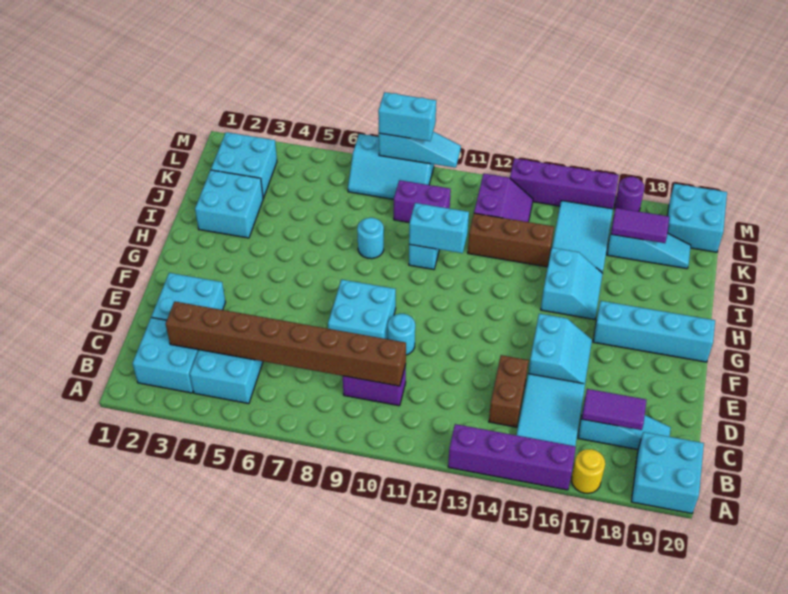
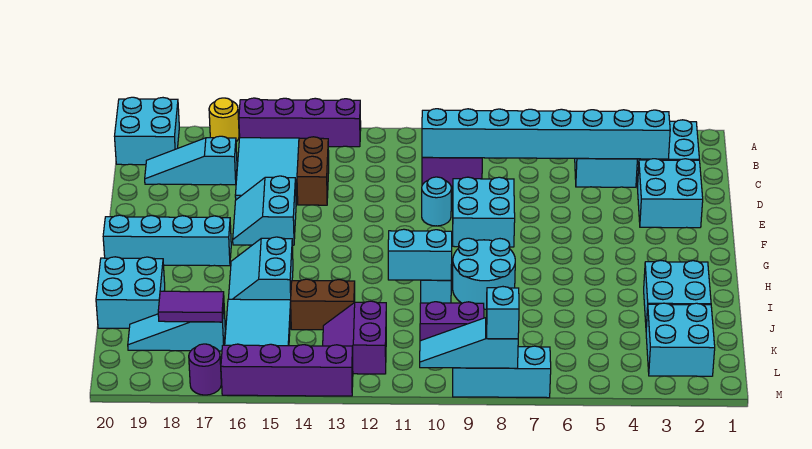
brown brick C3:C10 level 2 -> cyan brick C3:C10 level 2
purple tile C17:C18 level 2 -> none
cyan round brick I8 level 1 -> cyan round brick H8:I9 level 1
brown brick J12:J14 level 1 -> brown brick J13:J14 level 1
cyan brick L19:M20 level 1 -> cyan brick I19:J20 level 1
cyan brick M8:M9 level 3 -> cyan brick M8 level 3

